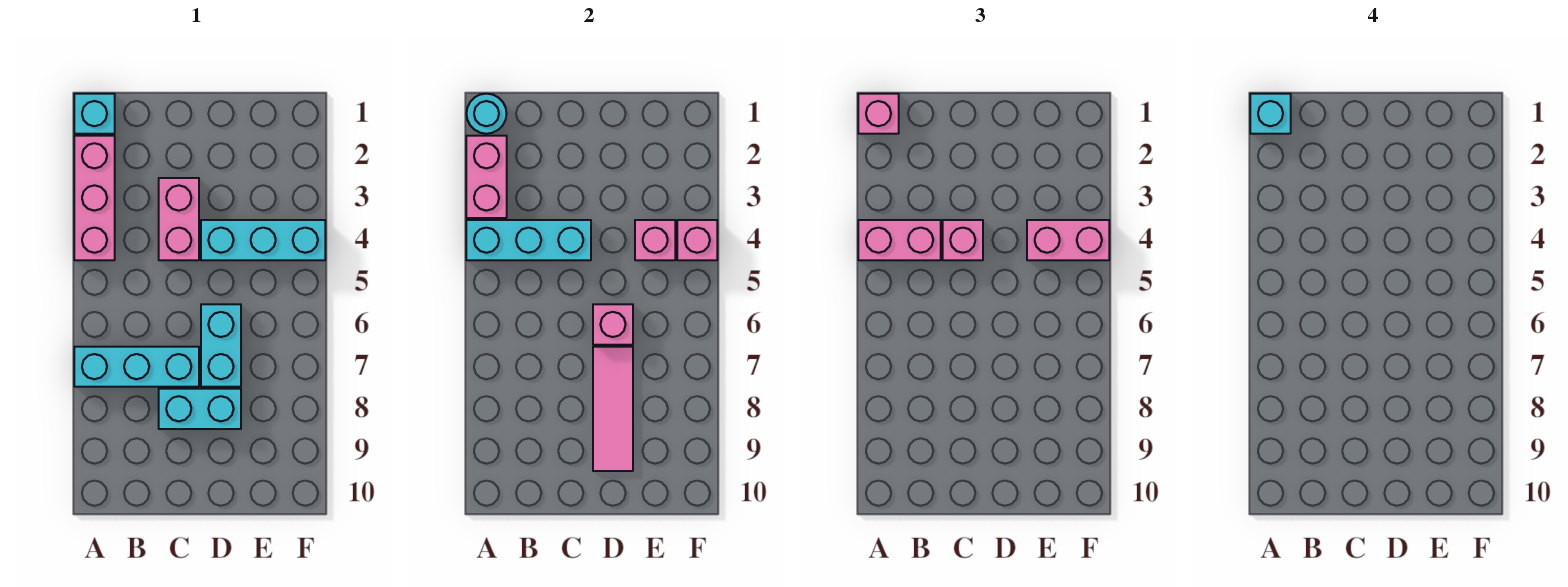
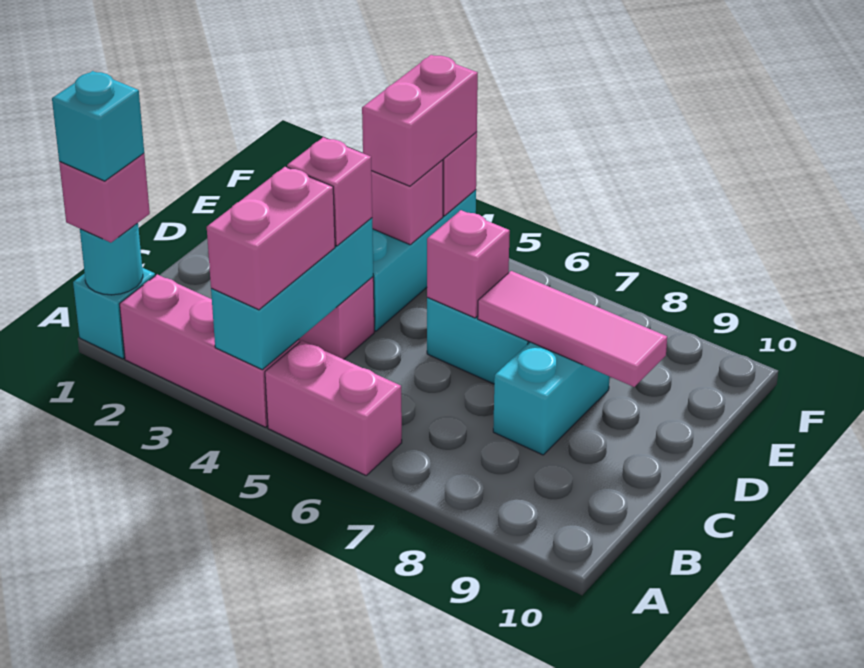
pink brick A2:A3 level 2 -> pink brick A5:A6 level 1
cyan brick A7:C7 level 1 -> none

